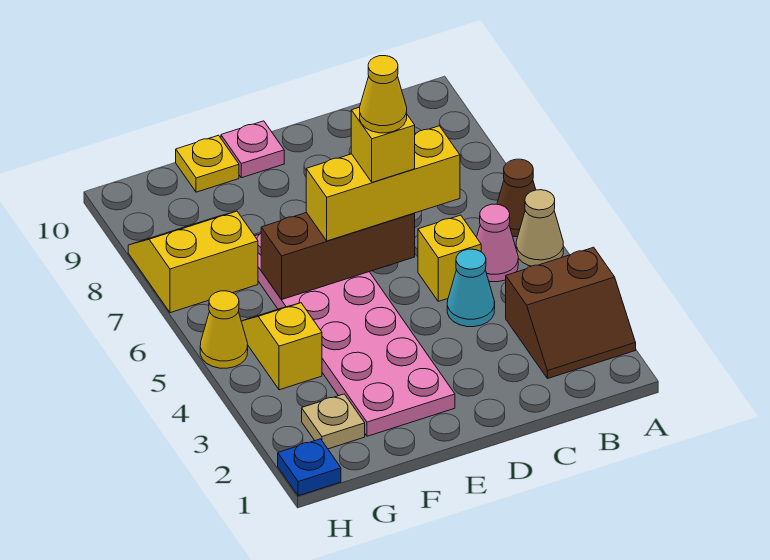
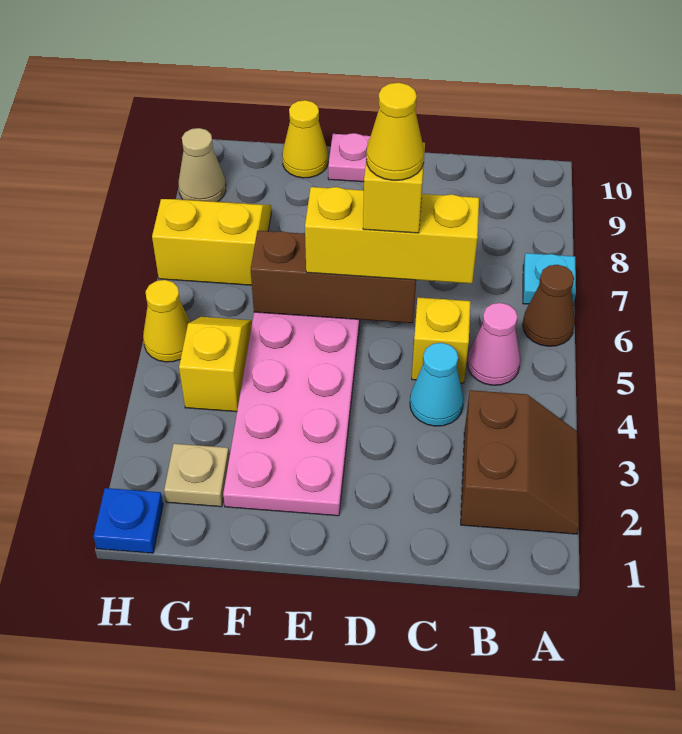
brown slope A2:B3 level 1 top 3 -> brown slope A2:B3 level 1 top B
tan cone A5 level 1 -> tan cone H9 level 1
none -> cyan plate A7 level 1
yellow plate F10 level 1 -> yellow cone F10 level 1

